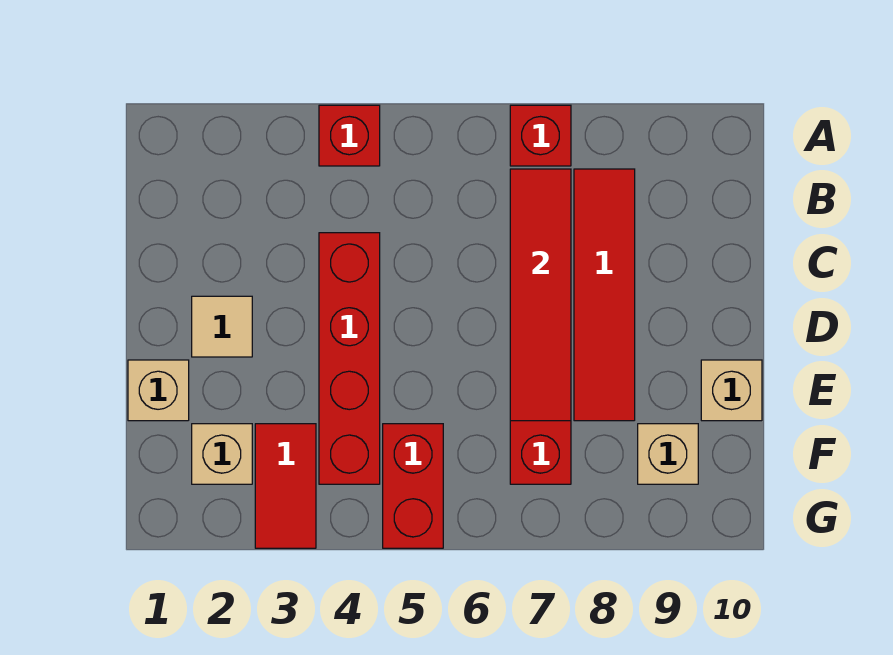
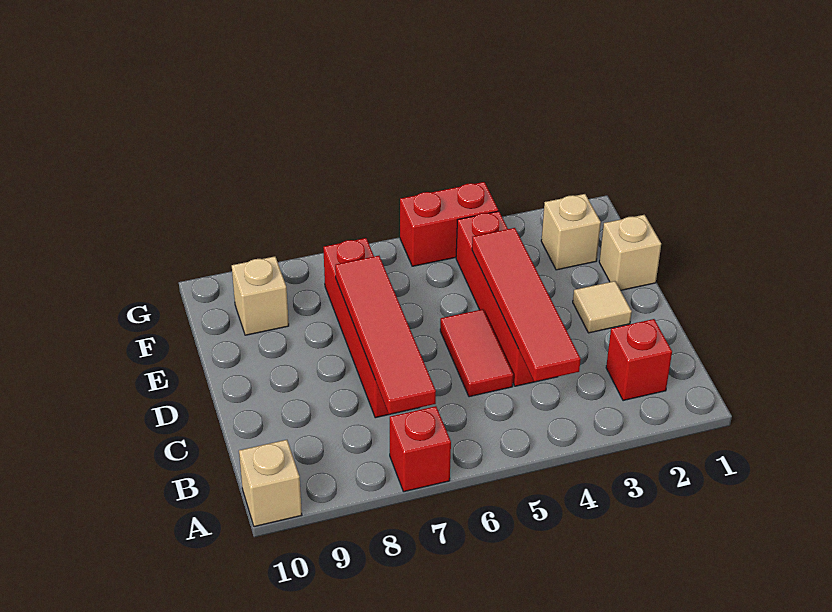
red brick A4 level 1 -> red brick B2 level 1
red tile B8:E8 level 1 -> red tile B4:E4 level 2
tan brick E10 level 1 -> tan brick A10 level 1
red tile F3:G3 level 1 -> red tile C5:D5 level 1
red brick F5:G5 level 1 -> red brick G4:G5 level 1

